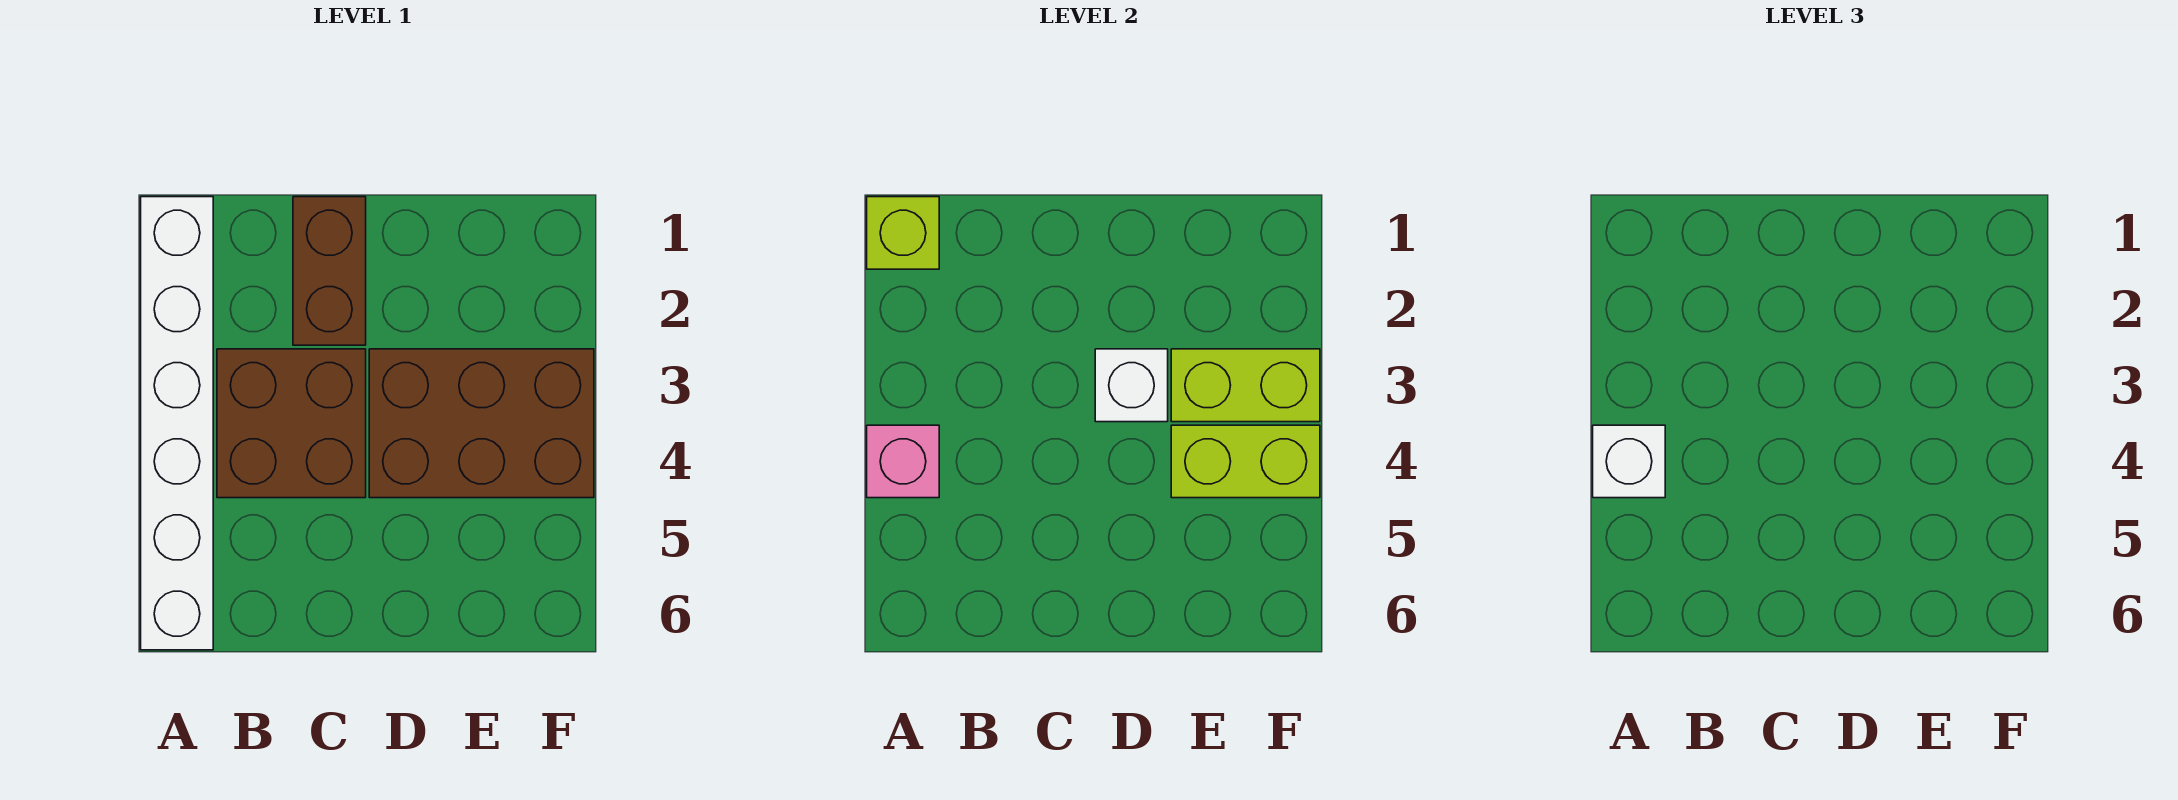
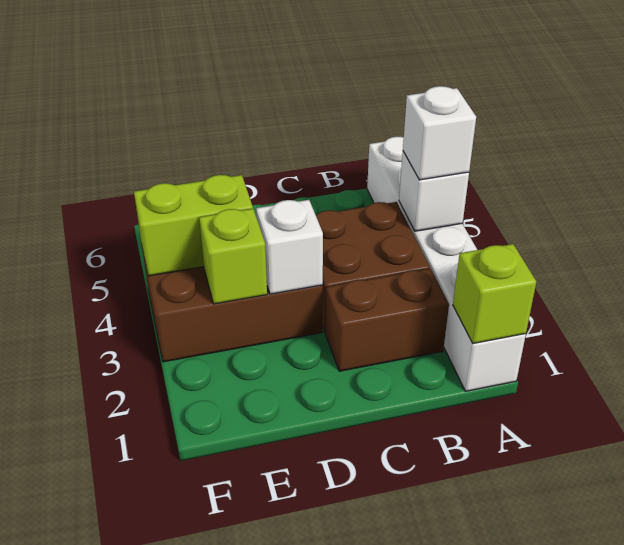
pink brick A4 level 2 -> white brick A4 level 2
brown brick C1:C2 level 1 -> brown brick B2:C2 level 1
lime brick E3:F3 level 2 -> lime brick E3 level 2

